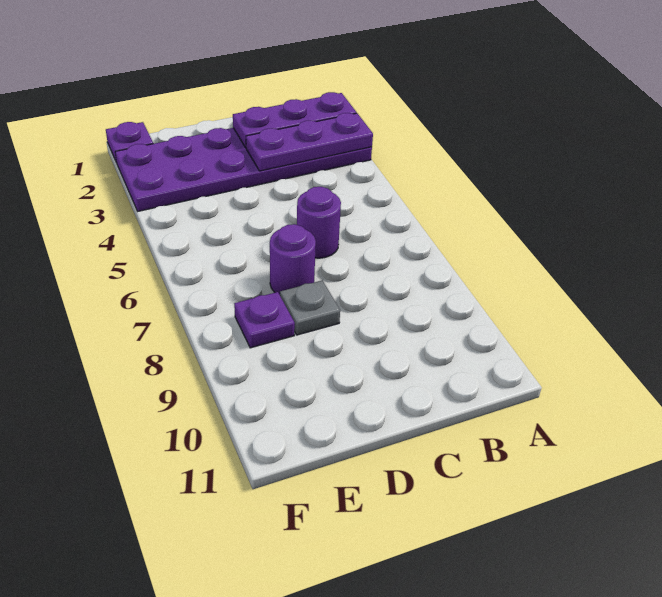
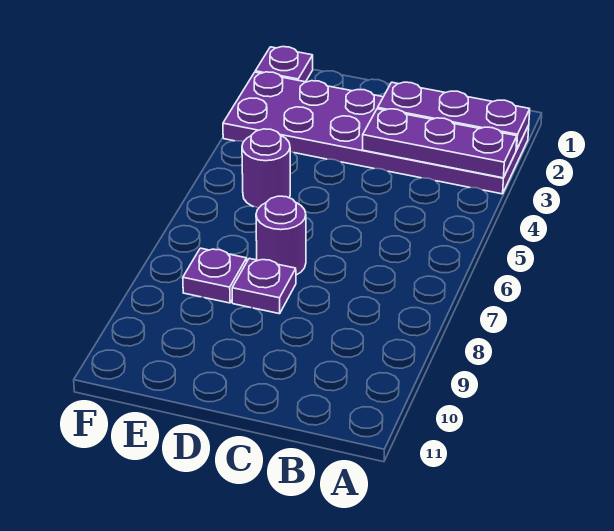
purple round brick C6 level 1 -> purple round brick E5 level 1
grey plate D8 level 1 -> purple plate D8 level 1

